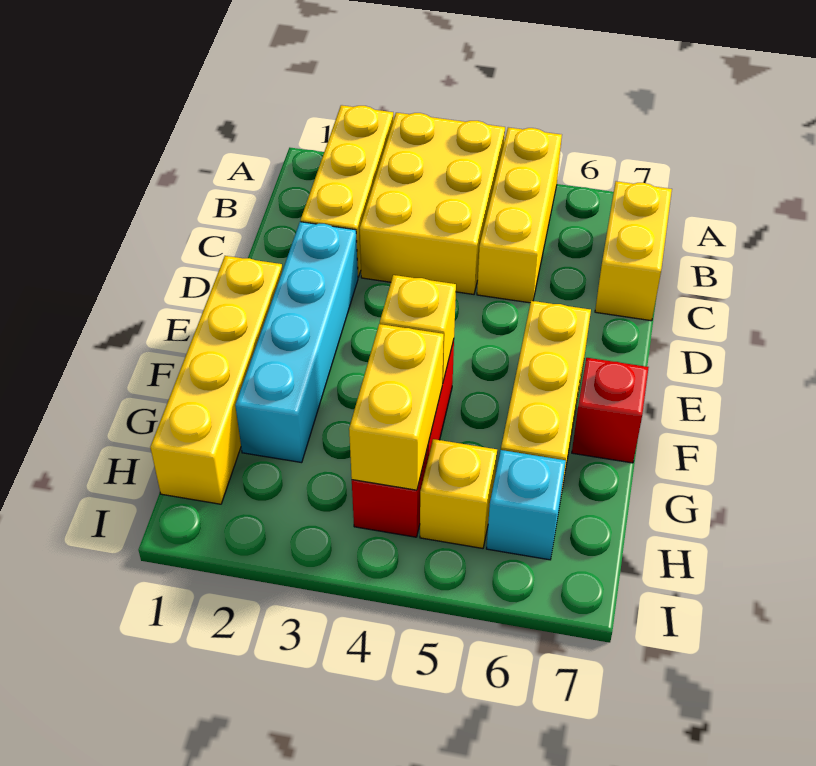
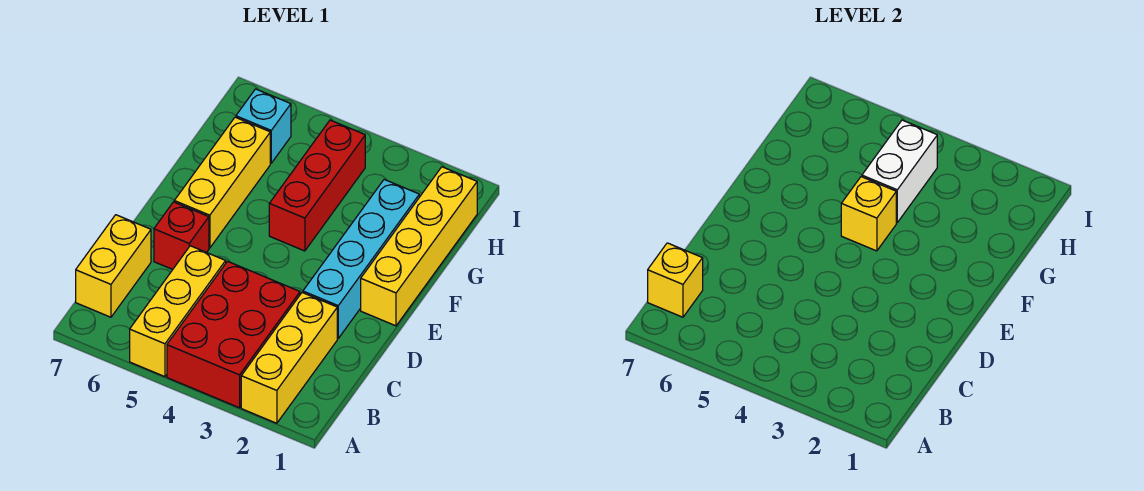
yellow brick A3:C4 level 1 -> red brick A3:C4 level 1
red brick F7 level 1 -> red brick D6 level 1
yellow brick G4:H4 level 2 -> white brick G4:H4 level 2
yellow brick H5 level 1 -> yellow brick B7 level 2

